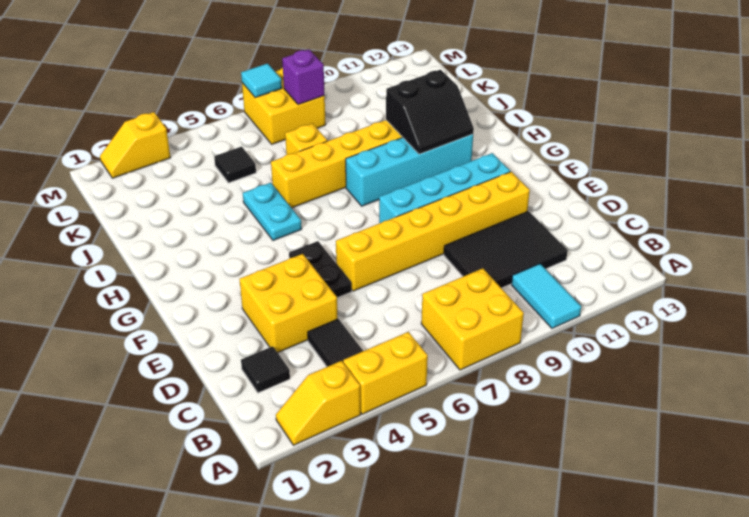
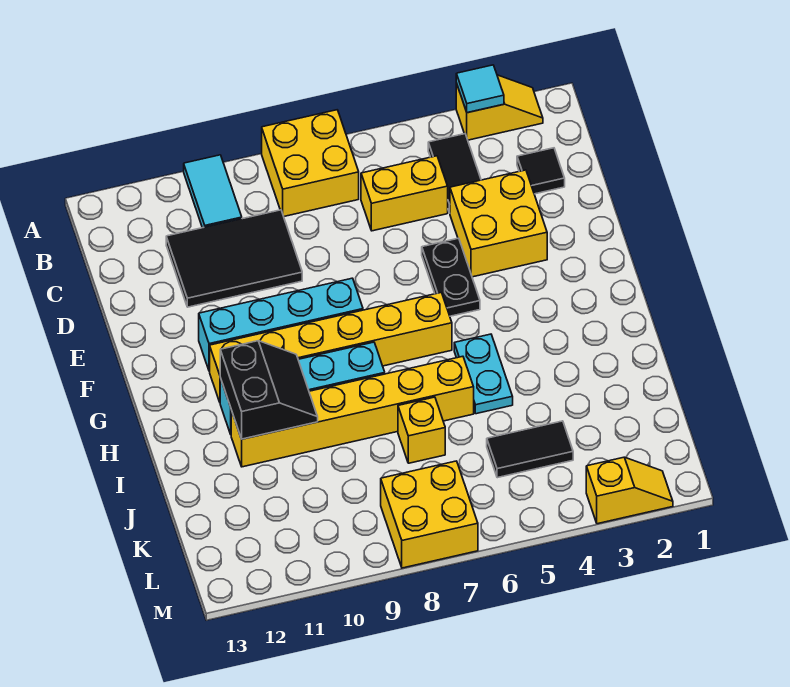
yellow brick A4:A5 level 1 -> yellow brick C5:C6 level 1
yellow brick E6:E11 level 1 -> yellow brick G6:G11 level 1
black slope H10:I11 level 2 top I -> black slope H10:I11 level 2 top 11
black tile K5 level 1 -> black tile K4:K5 level 1
purple brick L8 level 2 -> none
cyan tile M7 level 2 -> cyan tile A3 level 2

